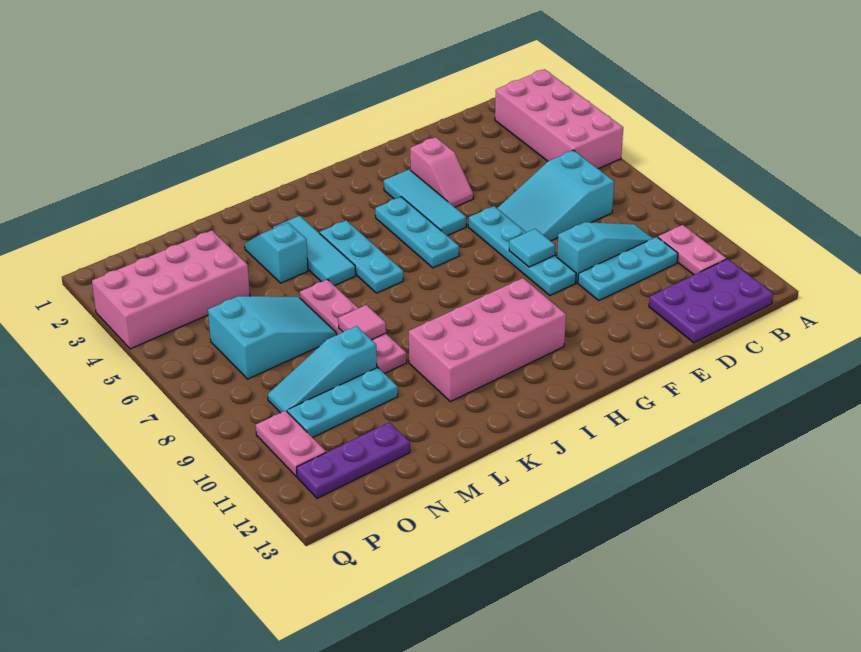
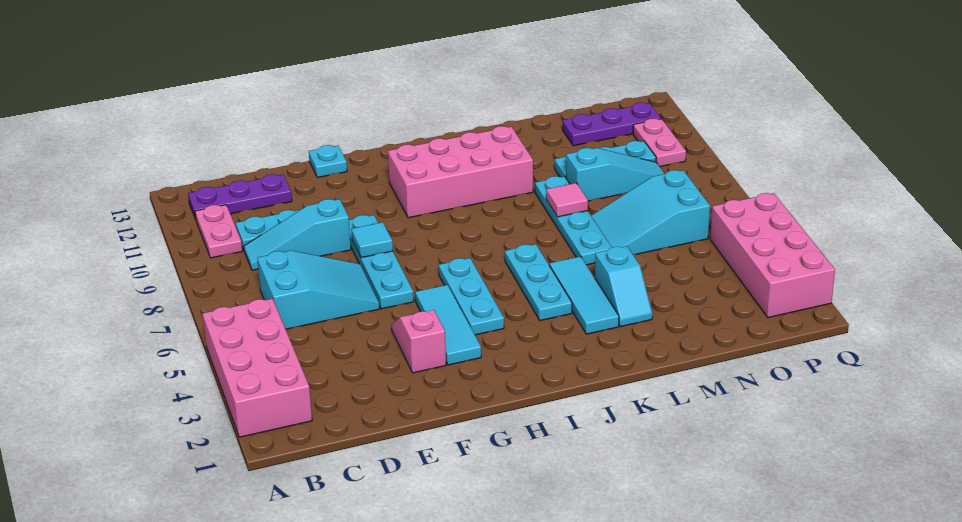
purple plate B12:D13 level 1 -> purple plate B12:D12 level 1
none -> cyan plate F13 level 1
pink plate L6:L9 level 1 -> cyan plate L6:L9 level 1
pink brick N3:Q4 level 1 -> pink brick P2:Q5 level 1

